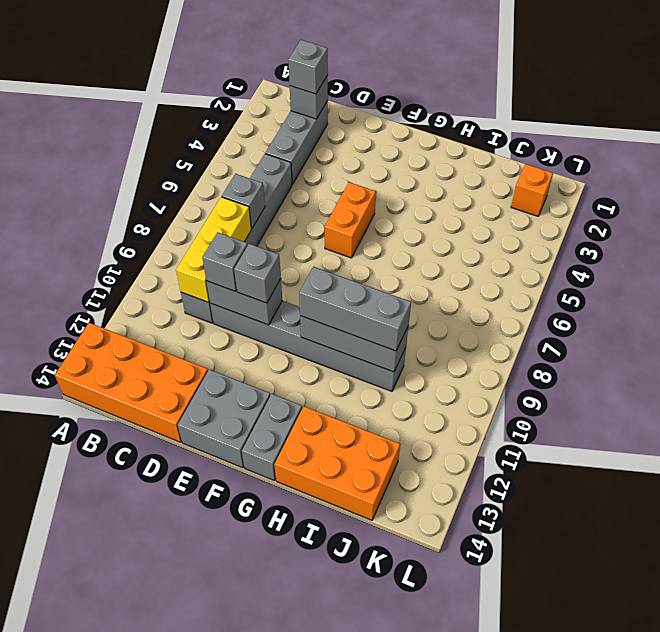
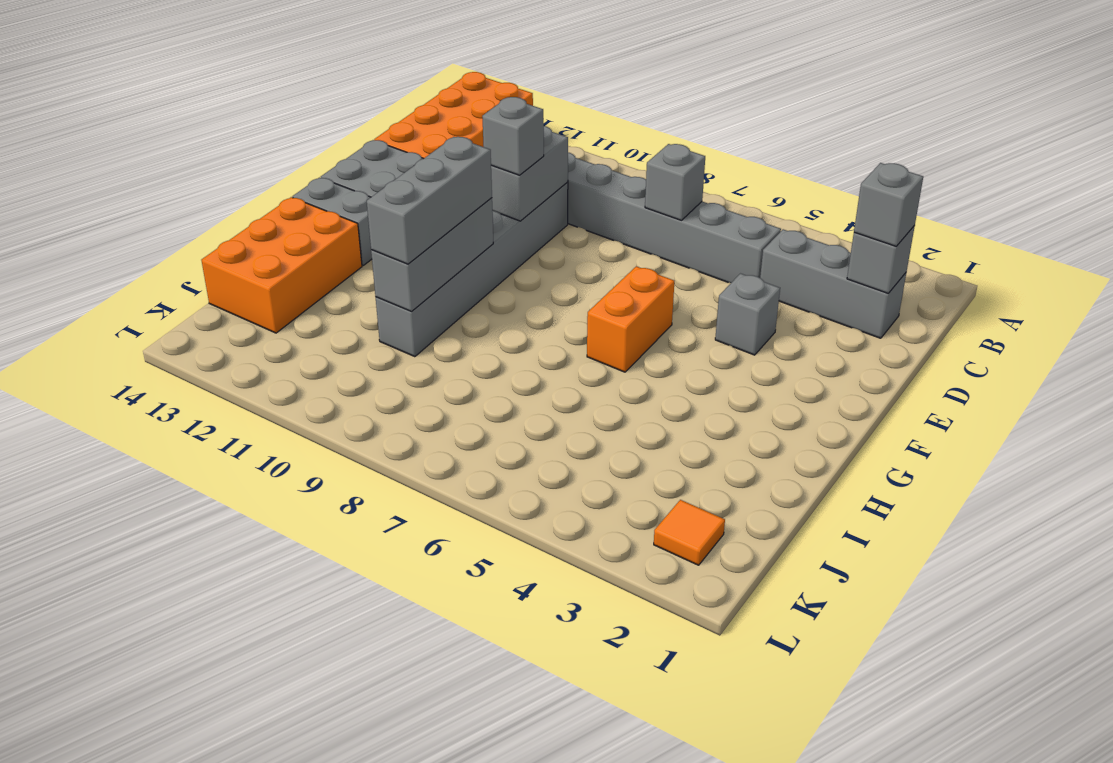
yellow brick C8:C10 level 2 -> none
grey brick D10 level 3 -> grey brick E4 level 1
orange brick F5:F6 level 1 -> orange brick F6:G6 level 1
orange brick K2 level 1 -> orange tile K2 level 1

